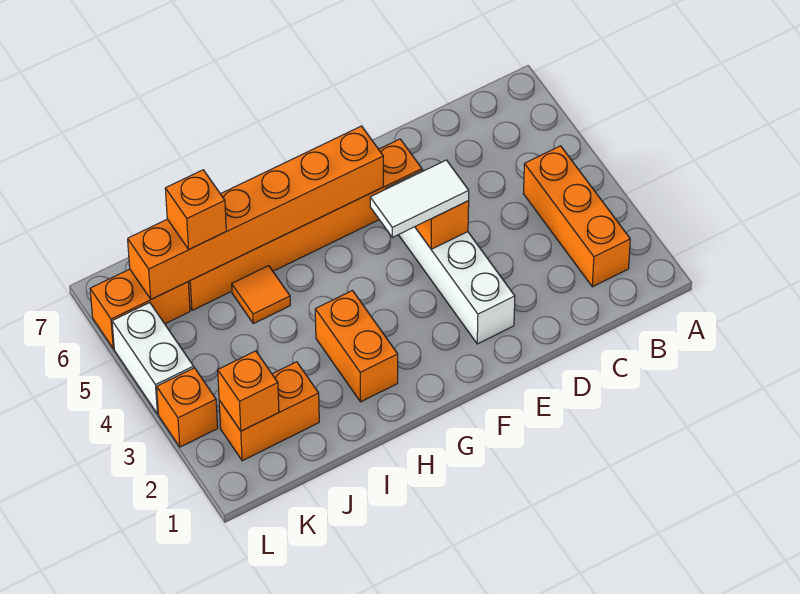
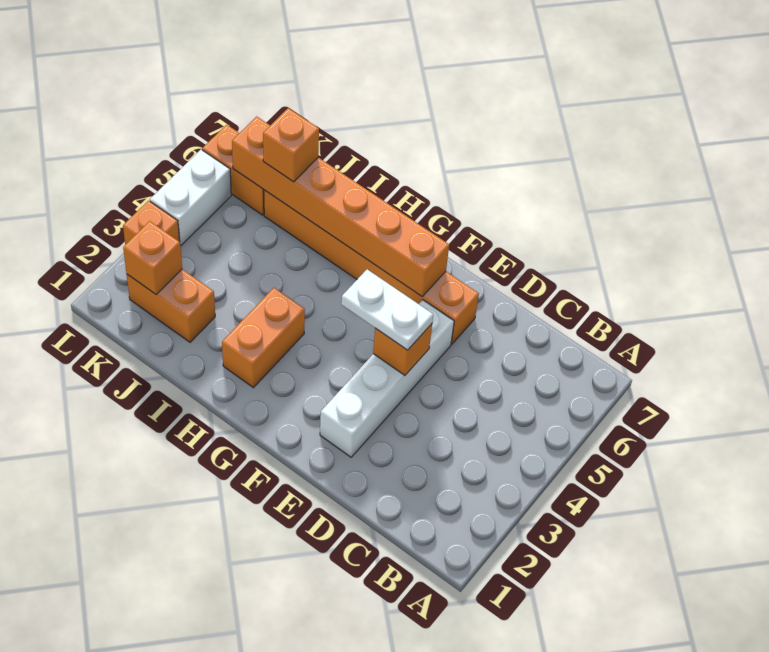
orange brick B2:B4 level 1 -> none
white tile E4:F4 level 3 -> white plate E4:F4 level 3
orange tile I5 level 1 -> none

